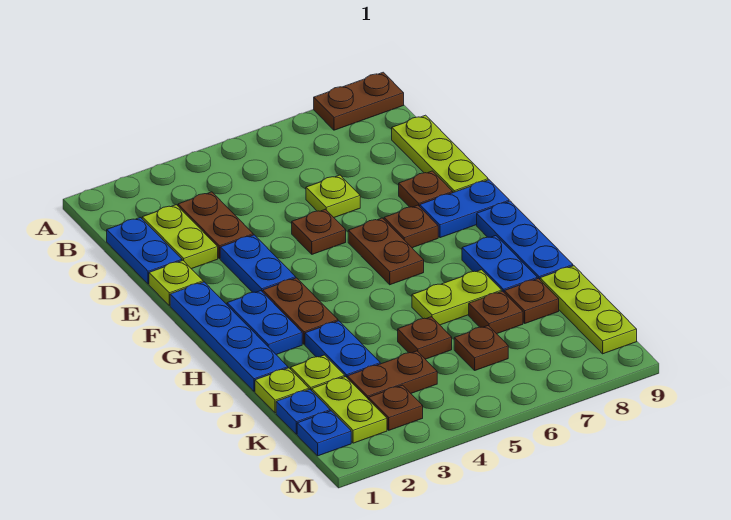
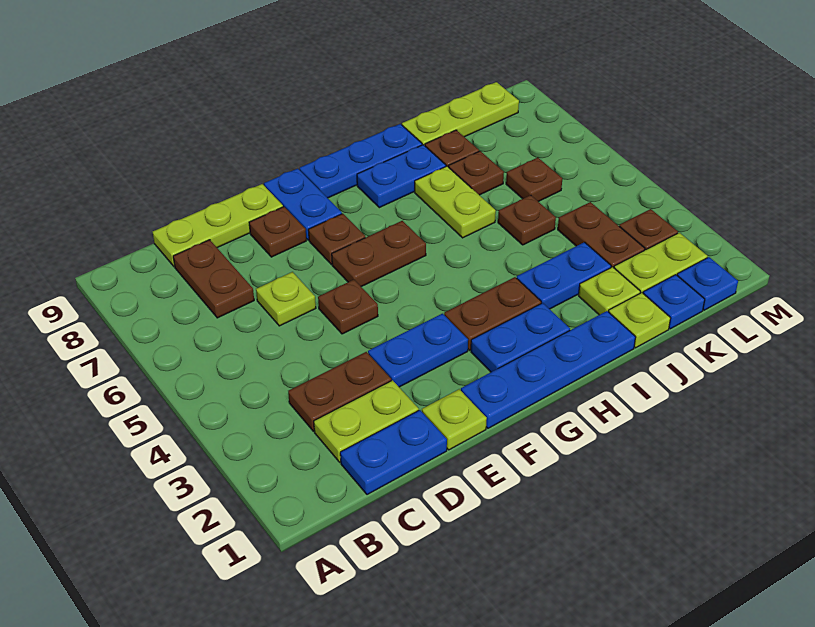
brown plate A8:A9 level 1 -> brown plate C7:C8 level 1

